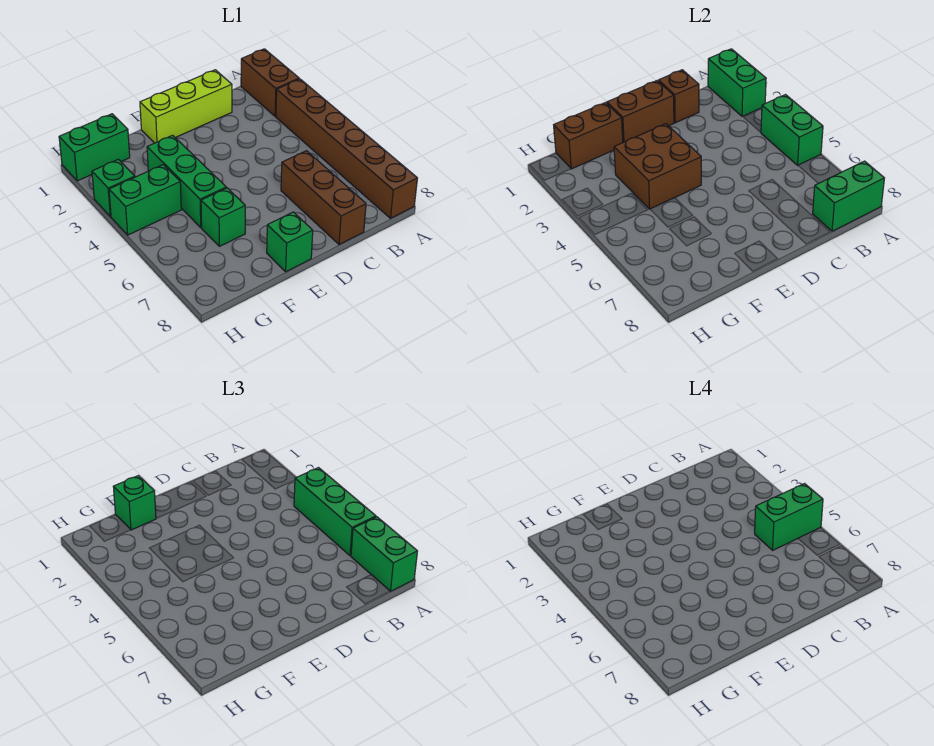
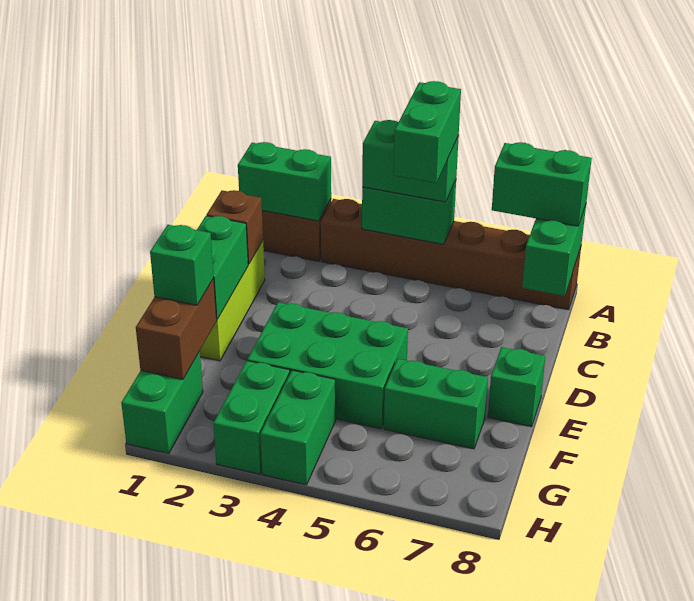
green brick A4:A6 level 3 -> green brick A4:A5 level 3
brown brick C6:C8 level 1 -> none
brown brick D1:E1 level 2 -> green brick D1:E1 level 2
brown brick E3:F4 level 2 -> none
green brick F3:F5 level 1 -> green brick E3:F5 level 1
green brick F6 level 1 -> green brick F6:F7 level 1
green brick H3 level 1 -> green brick G3:H3 level 1

